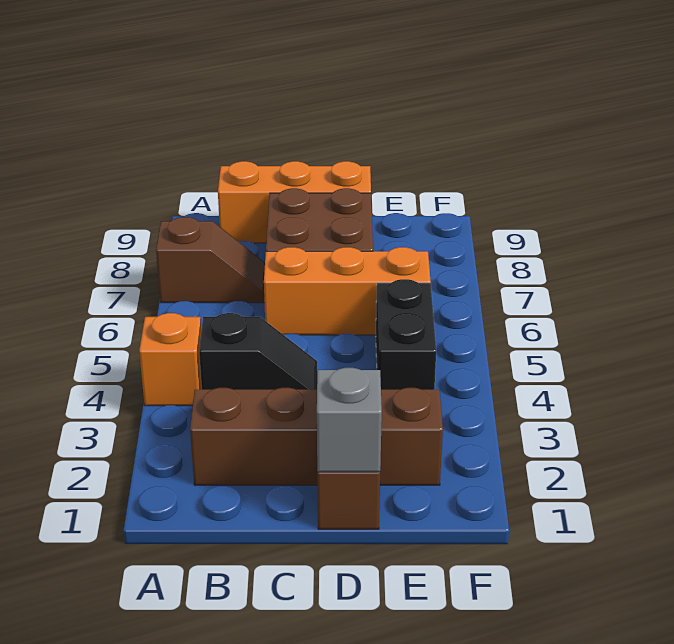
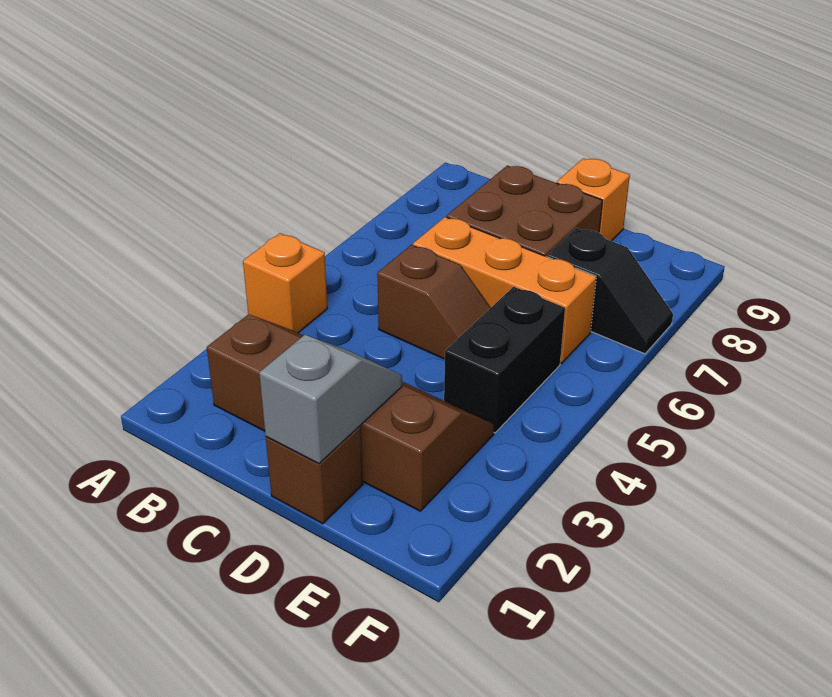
brown slope A7:B7 level 1 top A -> brown slope C5:D5 level 1 top C
black slope B4:C4 level 1 top B -> black slope E7:F7 level 1 top E
orange brick B9:D9 level 1 -> orange brick D9 level 1

